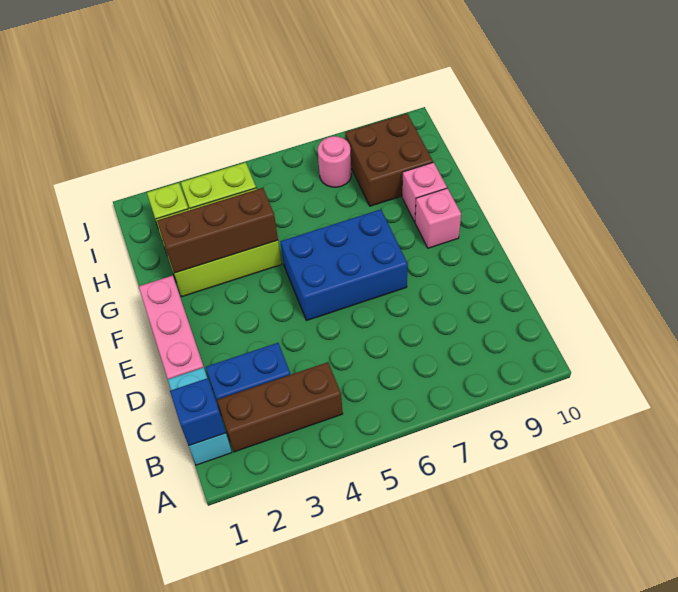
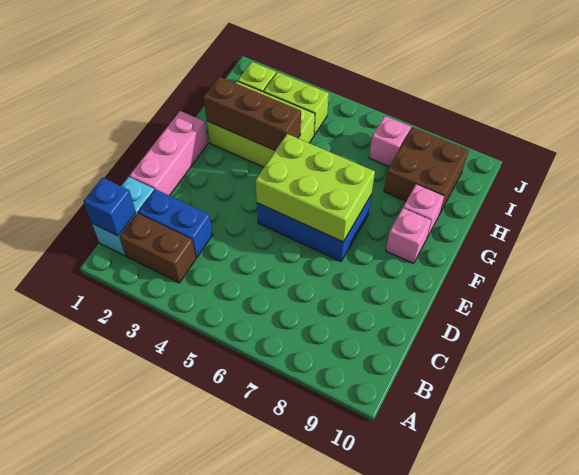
brown brick B2:B4 level 1 -> brown brick B2:B3 level 1
none -> lime brick E5:F7 level 2
pink round brick I7 level 1 -> pink brick I7 level 1

